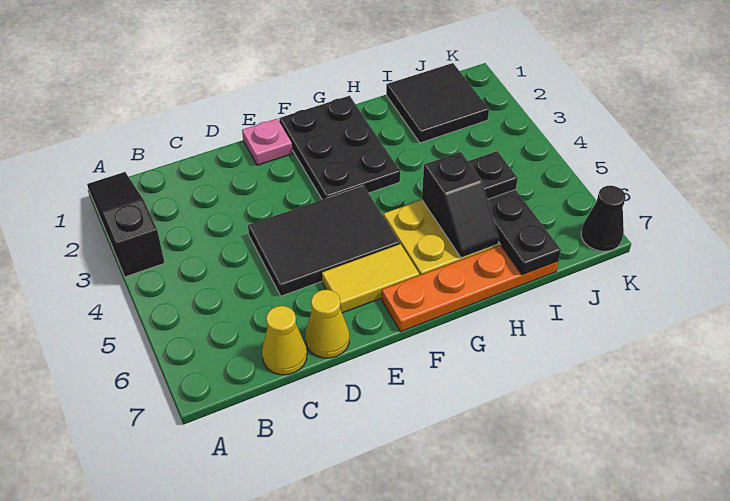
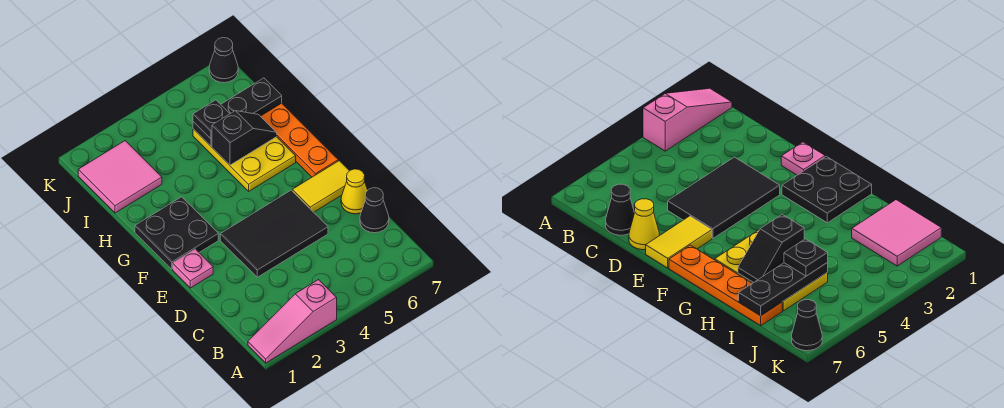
black slope A1:A3 level 1 top 3 -> pink slope A1:A3 level 1 top 3
yellow cone C7 level 1 -> black cone C7 level 1
black tile D4:F5 level 1 -> black tile D3:E5 level 1
yellow tile E6:F6 level 1 -> yellow tile E6:E7 level 1
black plate F1:G3 level 1 -> black plate F1:G2 level 1
black tile I1:J2 level 1 -> pink tile I1:J2 level 1

